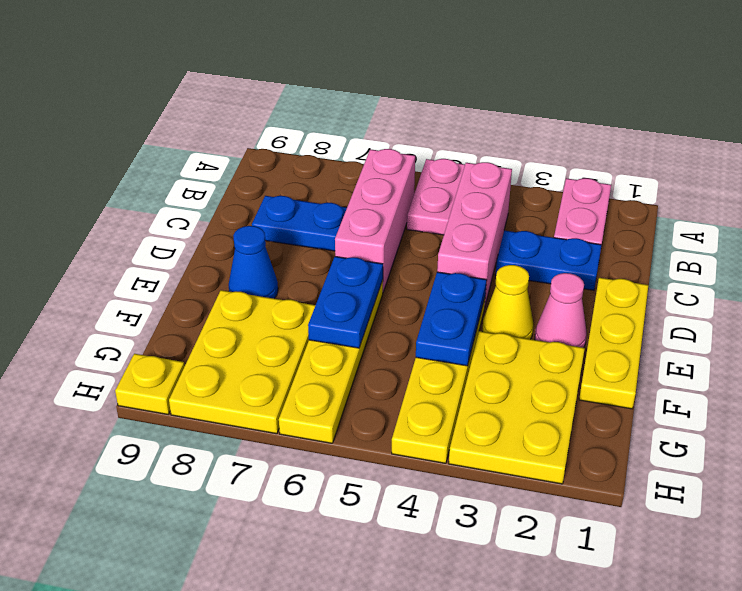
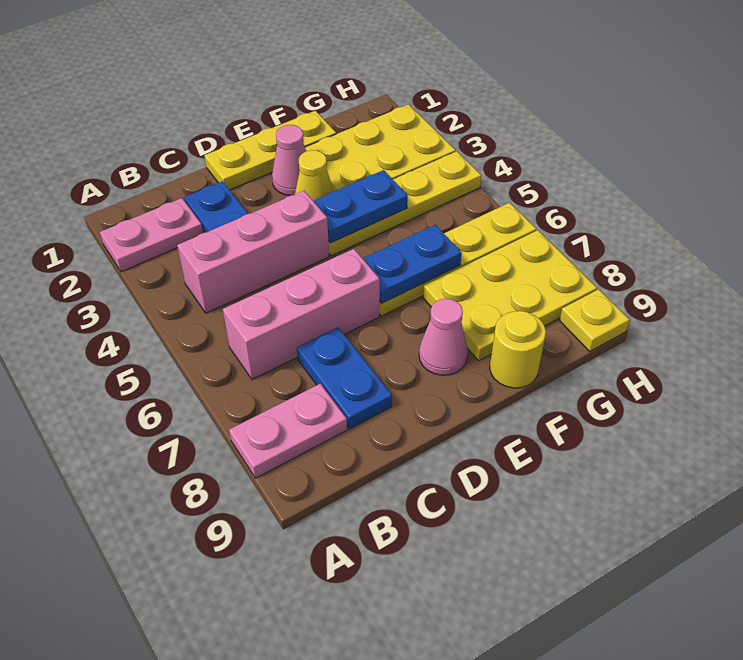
pink plate A5:B5 level 1 -> pink plate A8:B8 level 1
blue cone E8 level 1 -> pink cone E8 level 1
none -> yellow round brick F9 level 1

